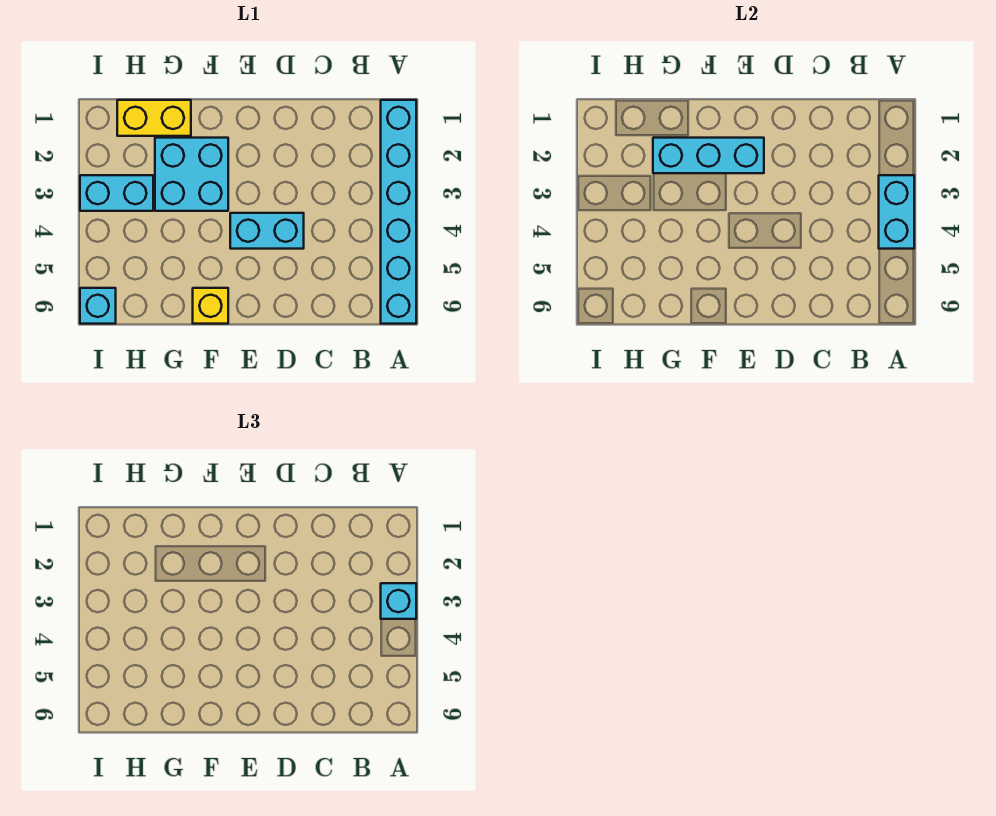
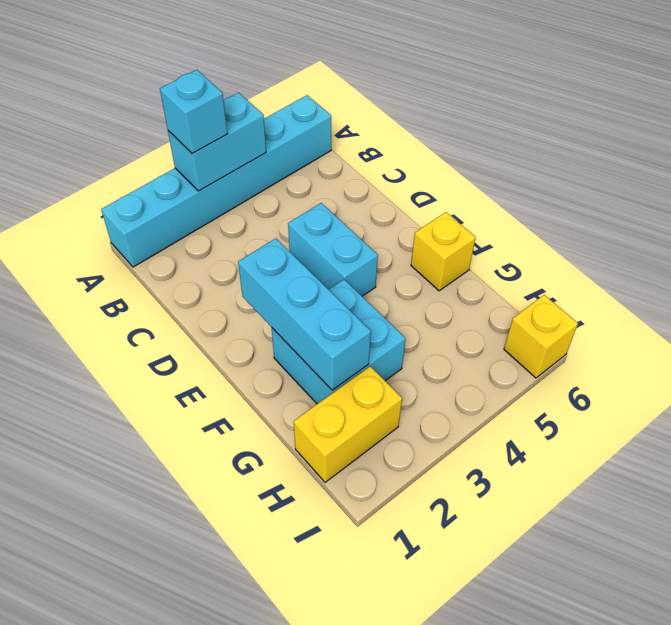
yellow brick G1:H1 level 1 -> yellow brick H1:H2 level 1
cyan brick H3:I3 level 1 -> none
cyan brick I6 level 1 -> yellow brick I6 level 1

